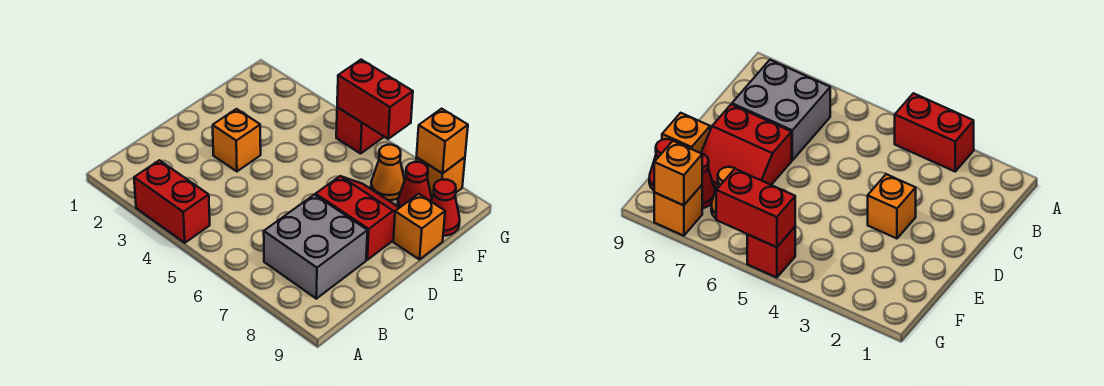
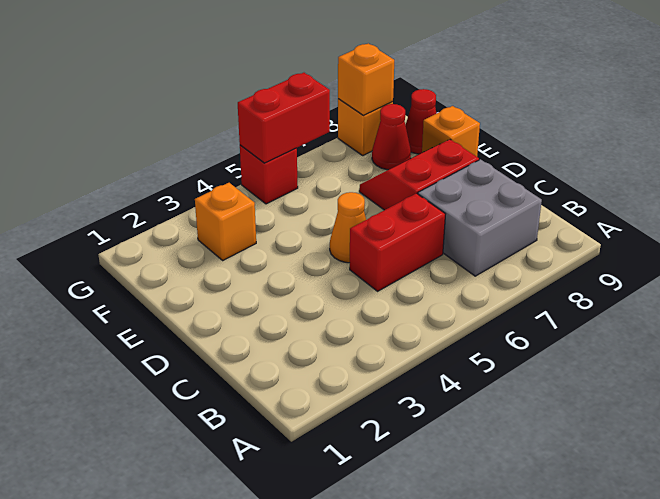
red brick A3:A4 level 1 -> red brick C5:C6 level 1
orange brick D3 level 1 -> orange brick F3 level 1
orange cone F7 level 1 -> orange cone D5 level 1

